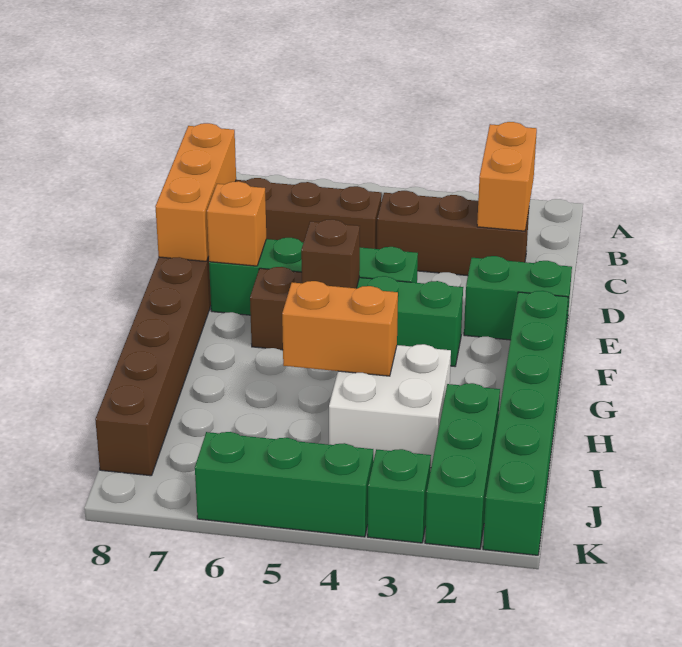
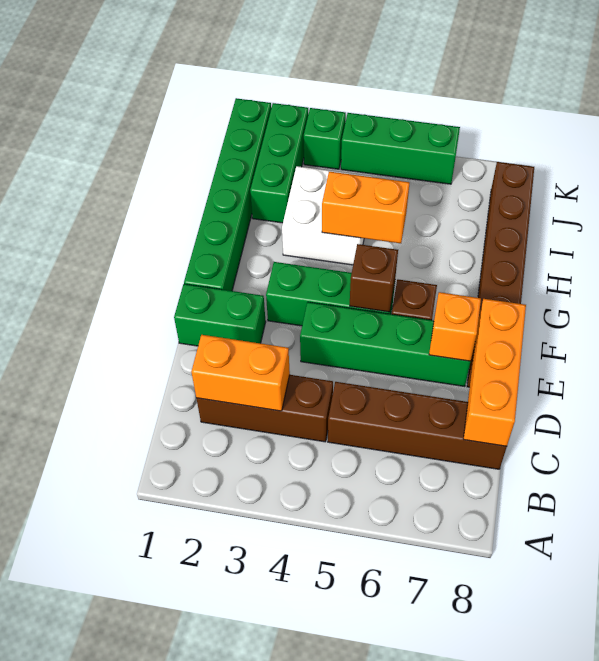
orange brick B2:C2 level 2 -> orange brick C2:C3 level 2

